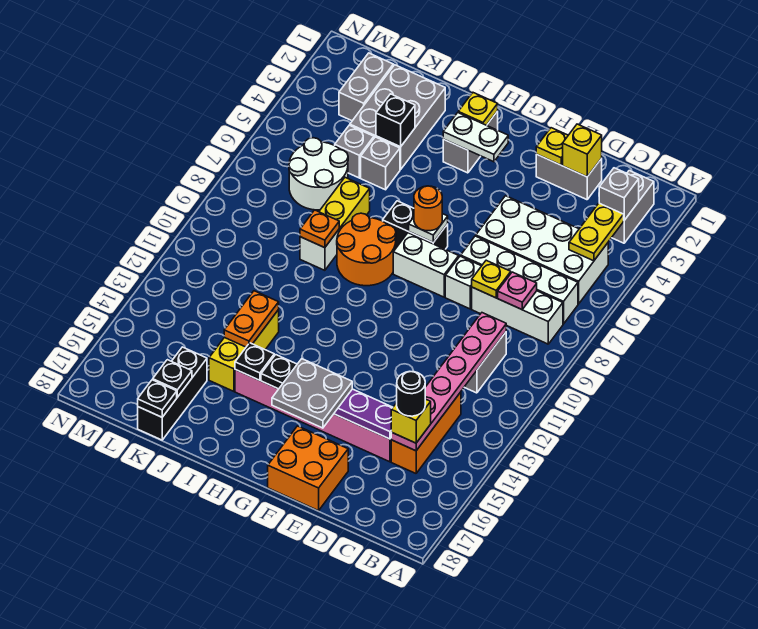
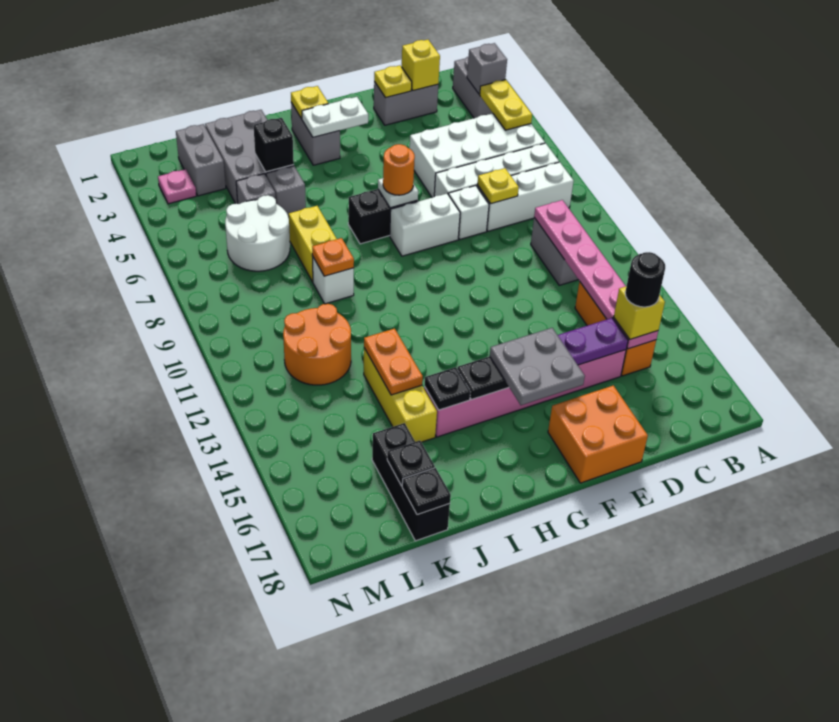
pink plate C8 level 2 -> pink plate M3 level 1
orange round brick H8:I9 level 1 -> orange round brick K11:L12 level 1

